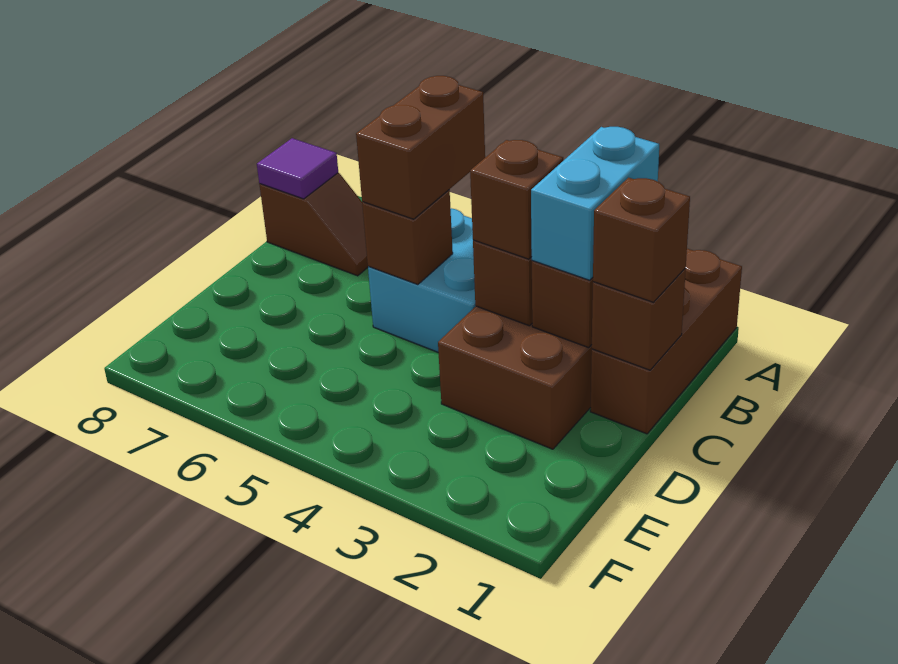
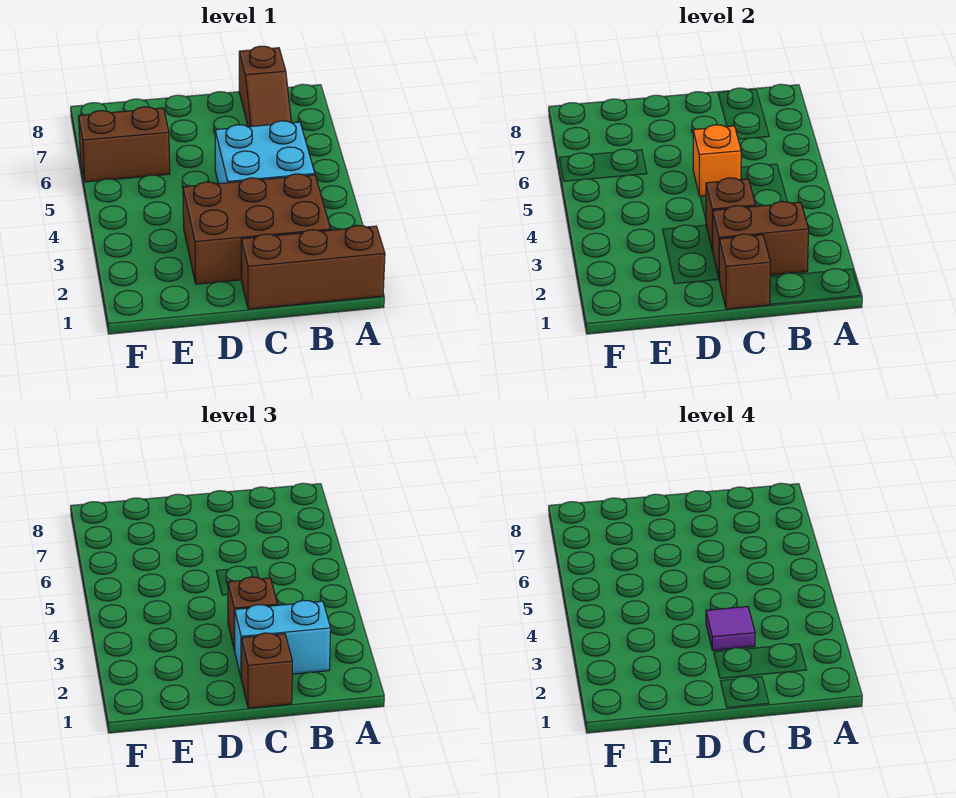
brown brick B5:C5 level 3 -> brown brick E6:F6 level 1
purple tile B8 level 2 -> purple tile C3 level 4
brown brick C5 level 2 -> orange brick C5 level 2

